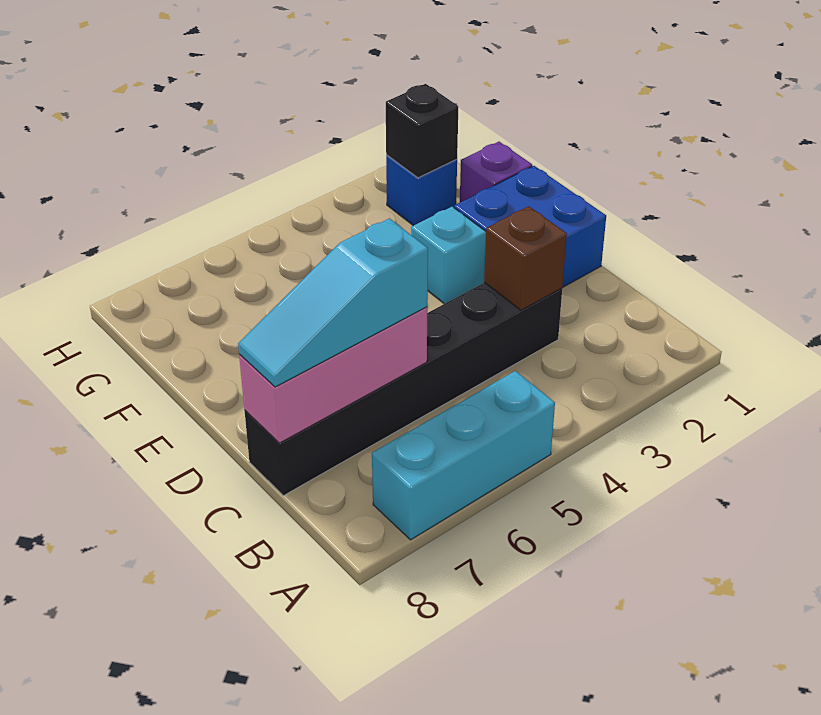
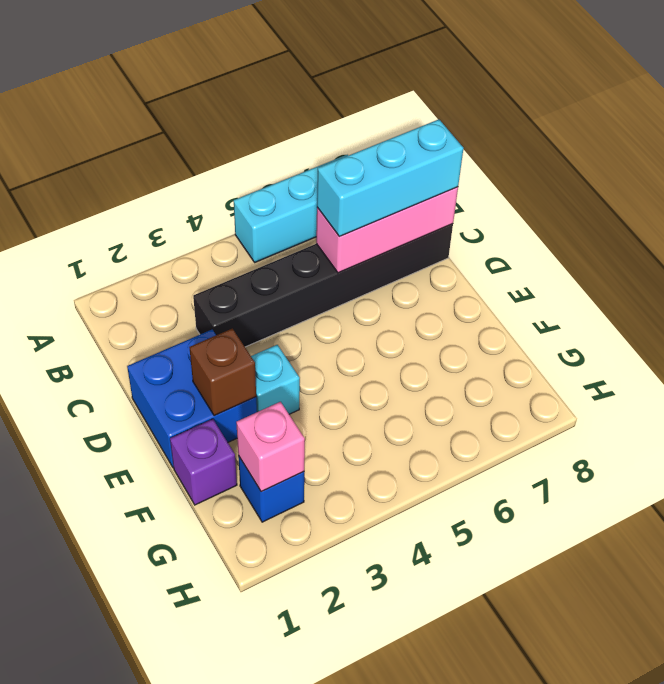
brown brick C3 level 2 -> brown brick E2 level 2
cyan slope C6:C8 level 3 top 6 -> cyan brick C6:C8 level 3
black brick G2 level 2 -> pink brick G2 level 2

